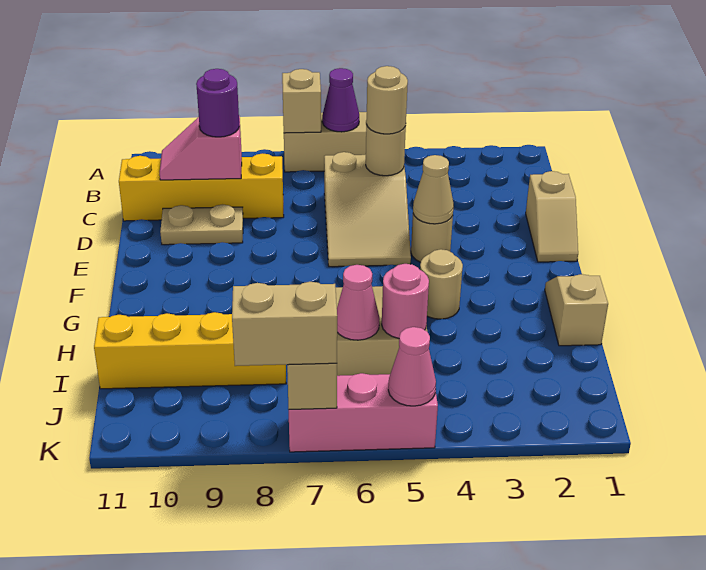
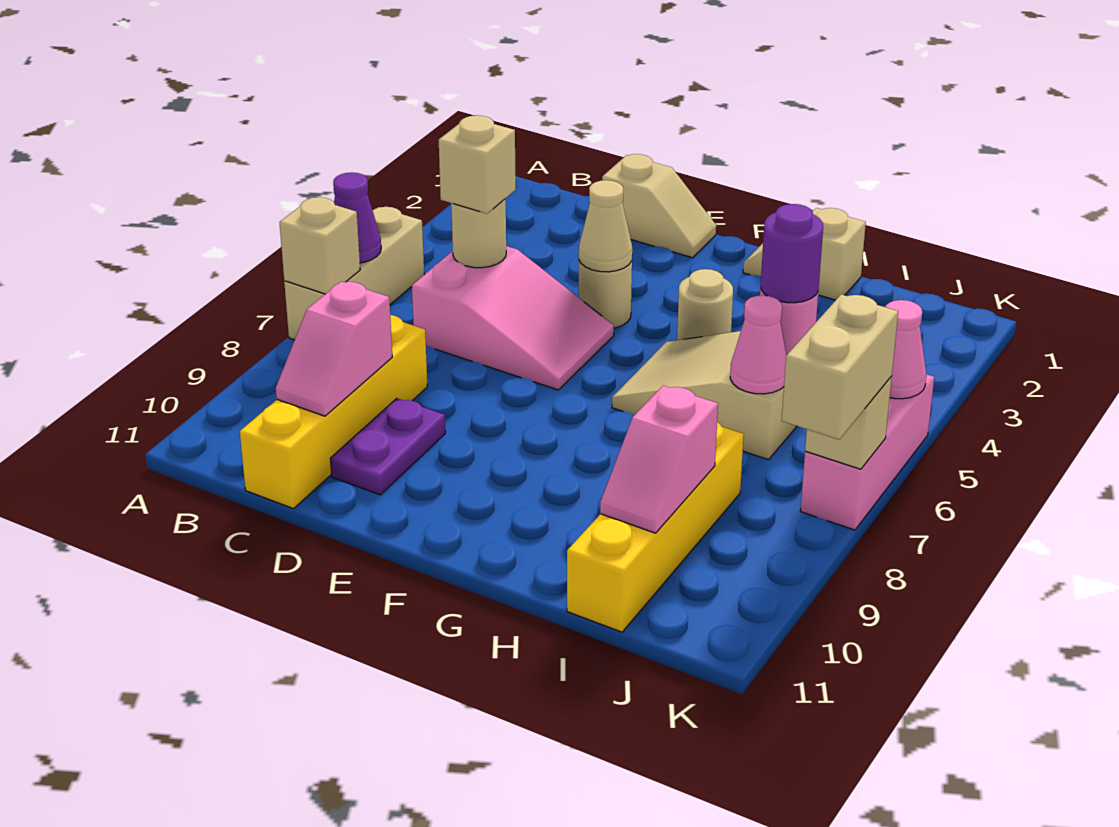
tan slope C5:E6 level 1 top C -> pink slope C5:E6 level 1 top C
tan round brick C5 level 3 -> tan brick C5 level 3
purple round brick C9 level 3 -> purple round brick I5 level 3
tan plate D9:D10 level 1 -> purple plate D9:D10 level 1
none -> pink slope I9:I10 level 2 top 9

